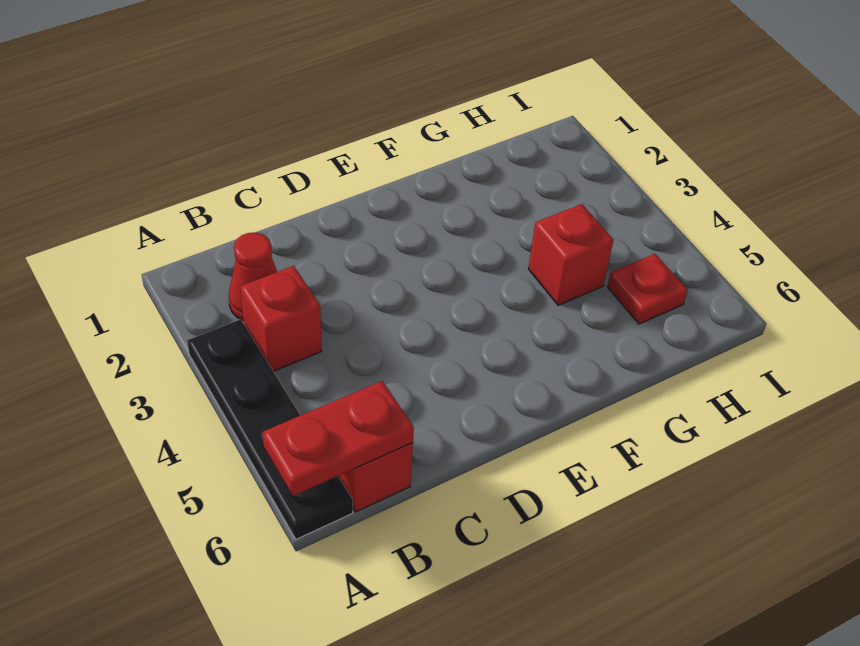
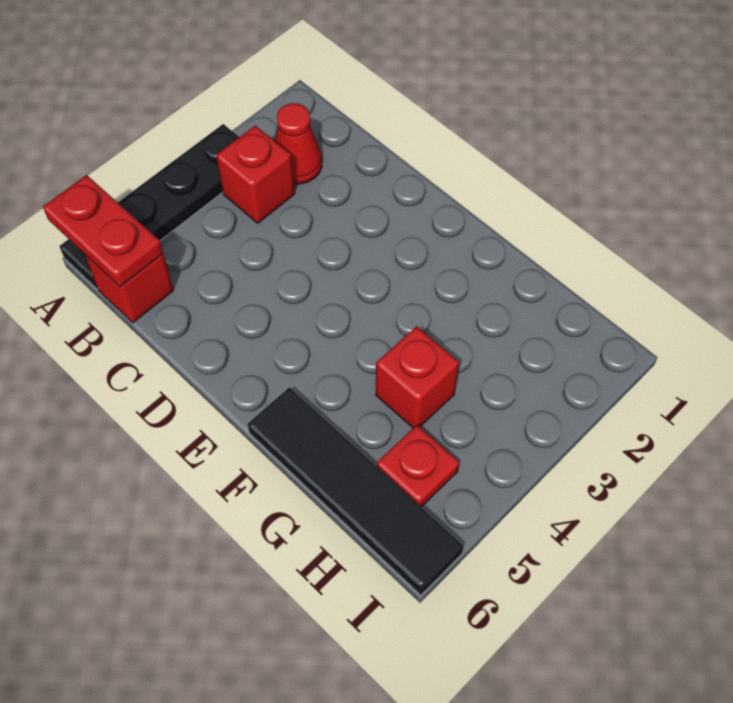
none -> black tile F6:I6 level 1

